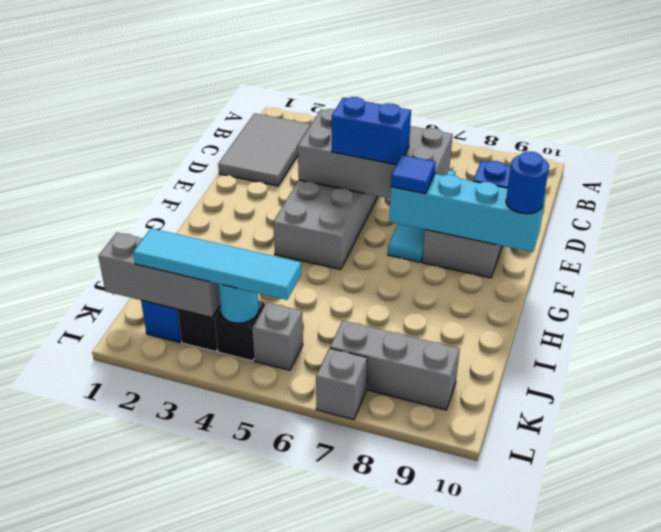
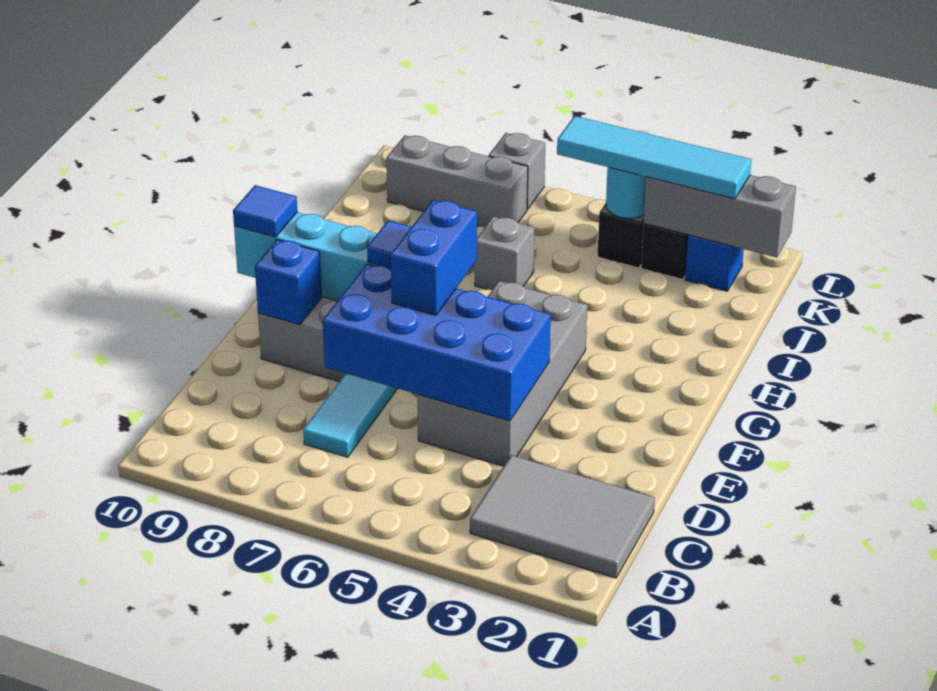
grey tile B1:D2 level 1 -> grey tile B1:C3 level 1
grey brick D4:E7 level 2 -> blue brick D4:E7 level 2
blue brick E5:E6 level 3 -> blue brick E6:F6 level 3
blue round brick F10 level 3 -> blue tile F10 level 3
grey brick K5 level 1 -> grey brick I6 level 1

